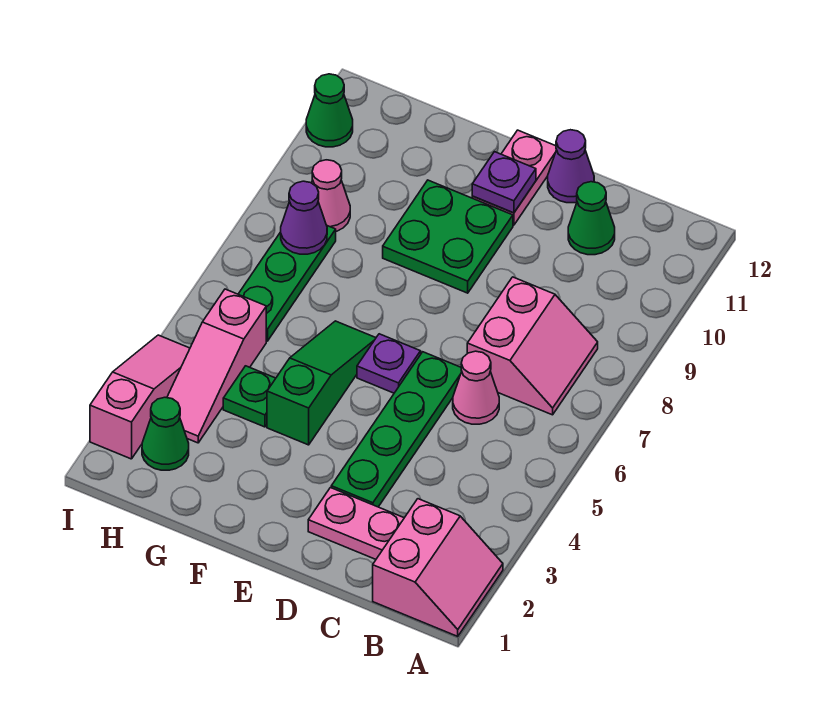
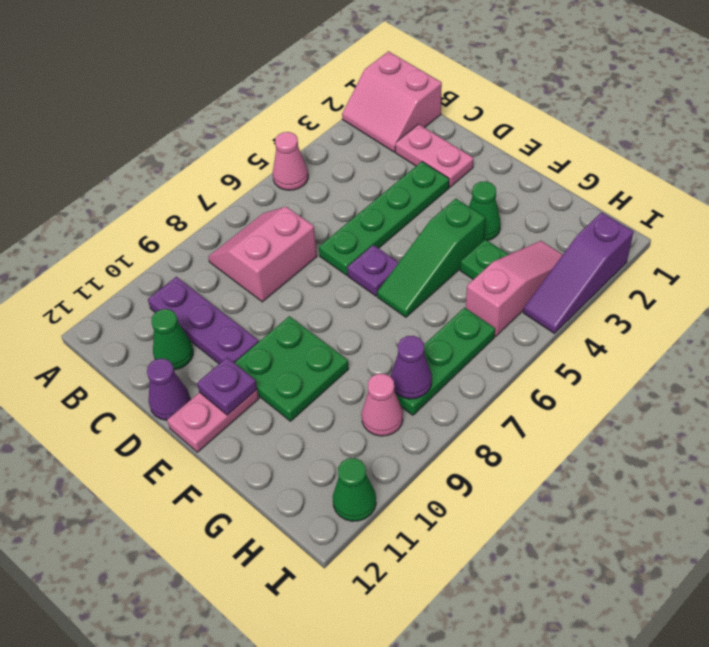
pink slope A1:B2 level 1 top B -> pink slope A1:B2 level 1 top 1
none -> purple plate B10:D10 level 1
pink cone C6 level 1 -> pink cone A5 level 1
green cone H2 level 1 -> green cone F3 level 1
pink slope I2:I4 level 1 top 2 -> purple slope I2:I4 level 1 top 2

